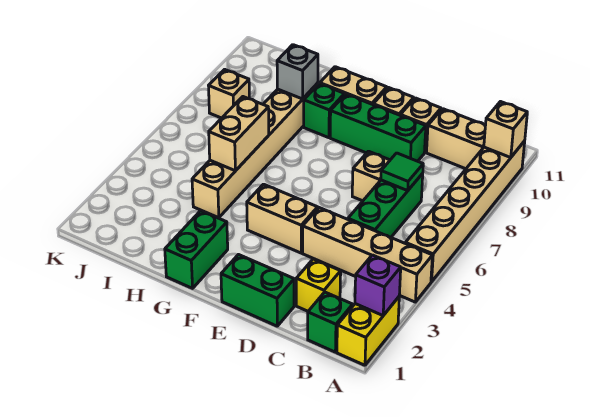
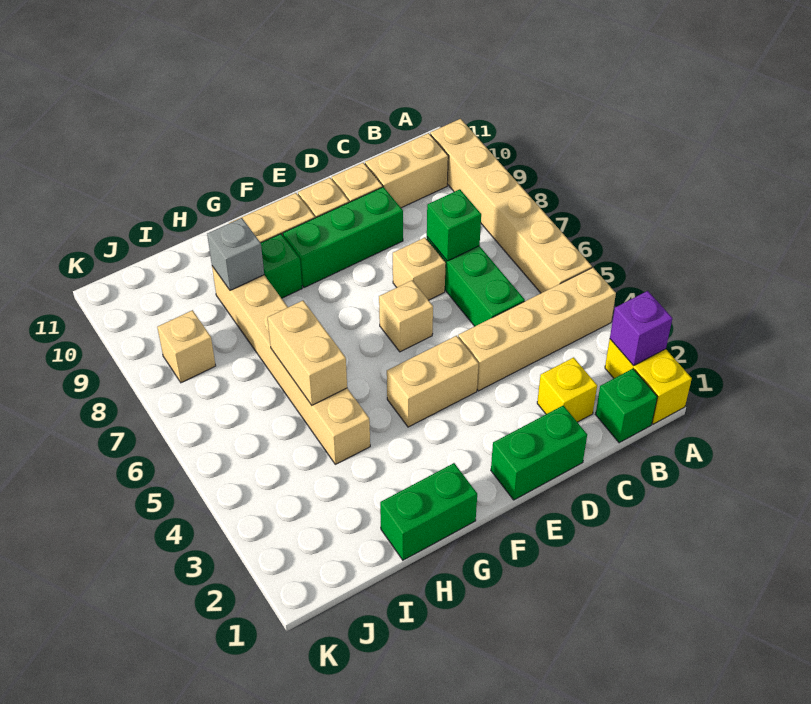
tan brick A10 level 2 -> tan brick E6 level 1
green tile C7 level 2 -> green brick C7 level 2
green brick G1:G2 level 1 -> green brick G1:H1 level 1

